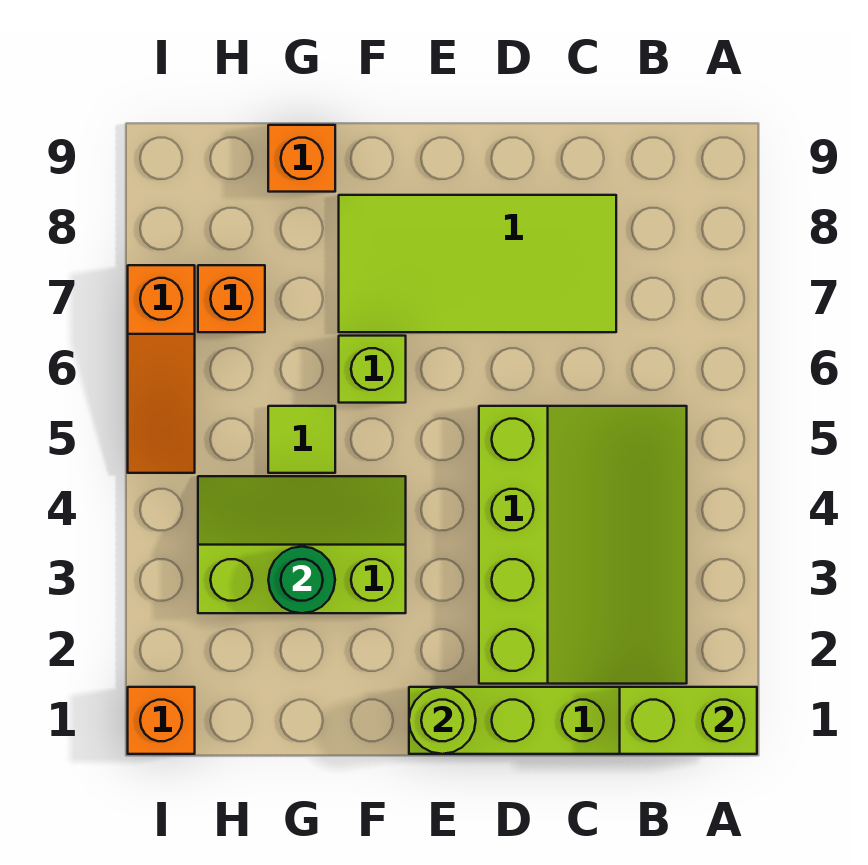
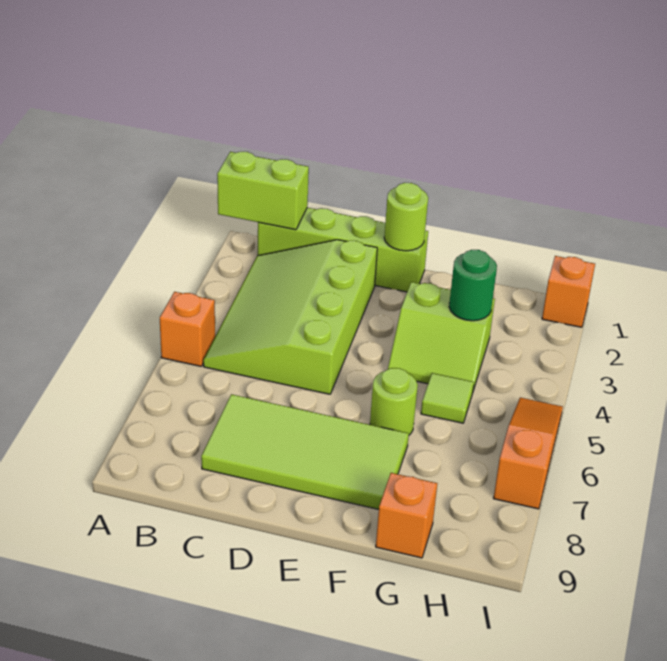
lime slope F3:H4 level 1 top 3 -> lime slope F3:G4 level 1 top 3
lime brick F6 level 1 -> lime round brick F6 level 1
orange brick H7 level 1 -> orange brick A5 level 1

